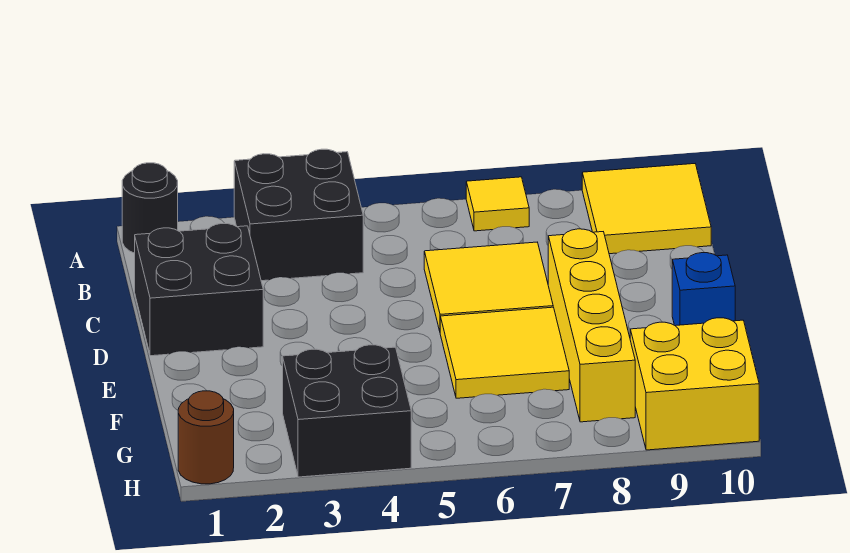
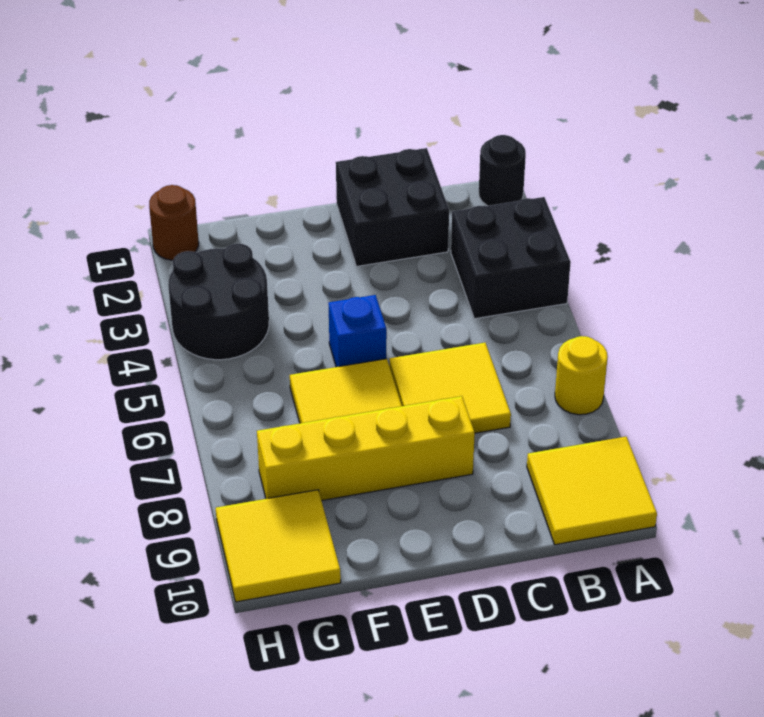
yellow tile A7 level 1 -> yellow round brick A7 level 1
blue brick E10 level 1 -> blue brick E5 level 1
black brick G3:H4 level 1 -> black round brick G3:H4 level 1
yellow brick G9:H10 level 1 -> yellow tile G9:H10 level 1

